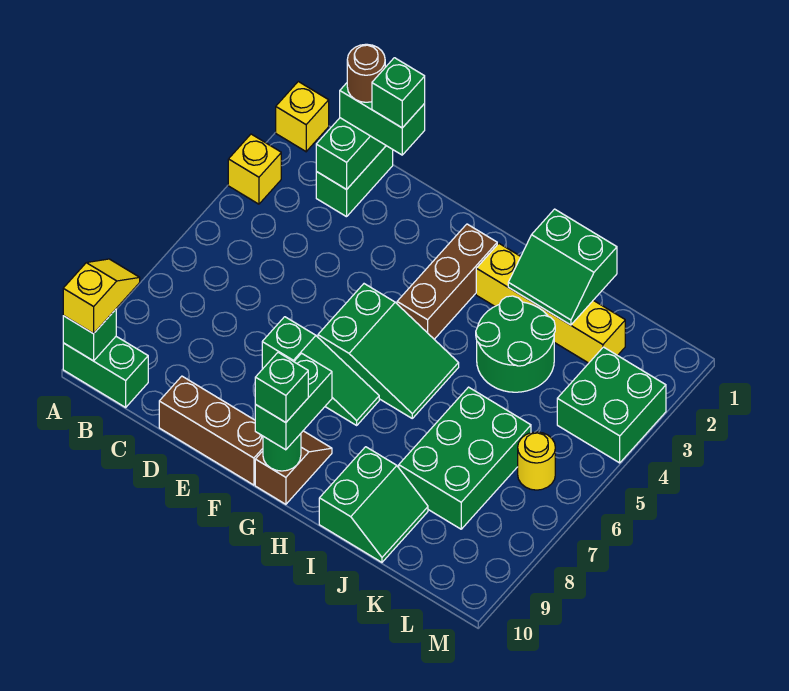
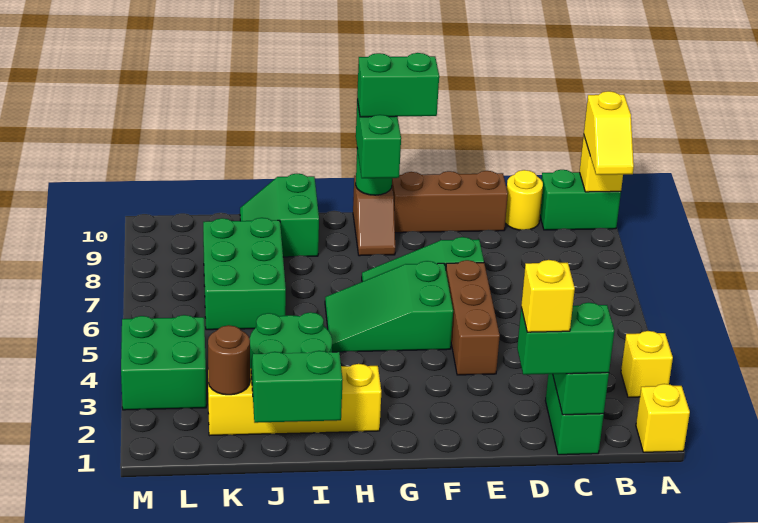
green brick A10 level 2 -> yellow brick A10 level 2
brown round brick C1 level 4 -> brown round brick K2 level 2
green brick D1 level 4 -> yellow brick D1 level 4
brown brick G2:G4 level 1 -> brown brick E4:E6 level 1
green brick G10 level 4 -> green brick F10:G10 level 4
yellow round brick L6 level 1 -> yellow round brick C10 level 1

